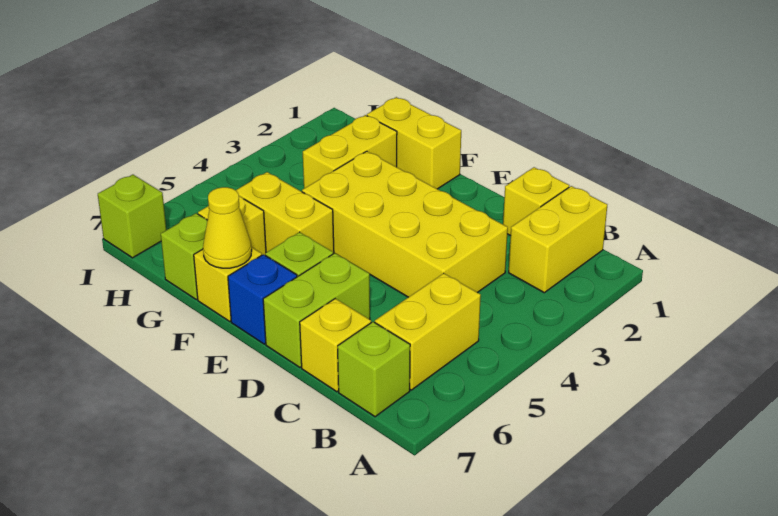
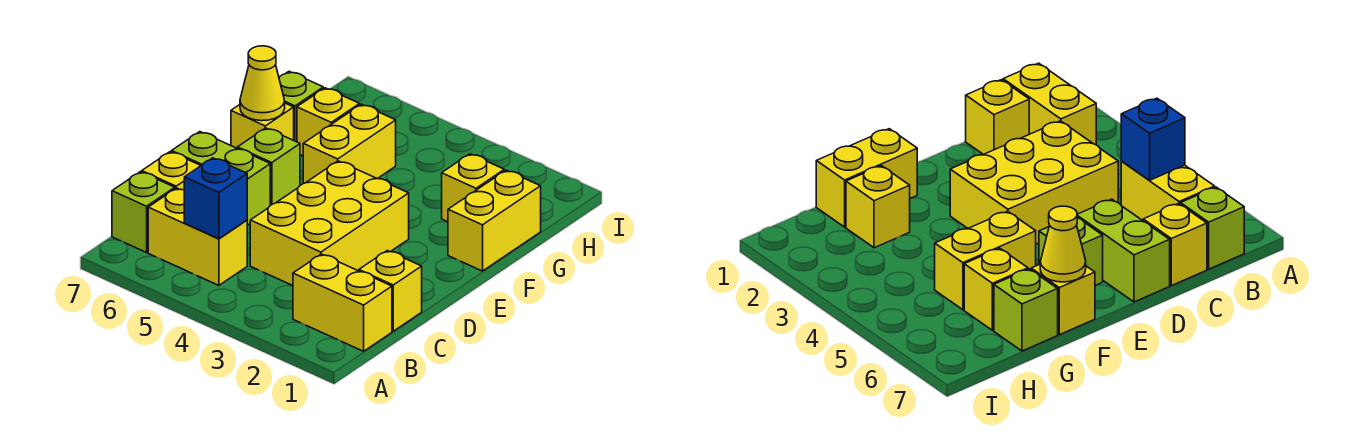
yellow brick C3:F4 level 1 -> yellow brick C3:E4 level 1
blue brick E7 level 1 -> blue brick B5 level 2
yellow brick G2:G3 level 1 -> yellow brick G2 level 1
lime brick I7 level 1 -> none

